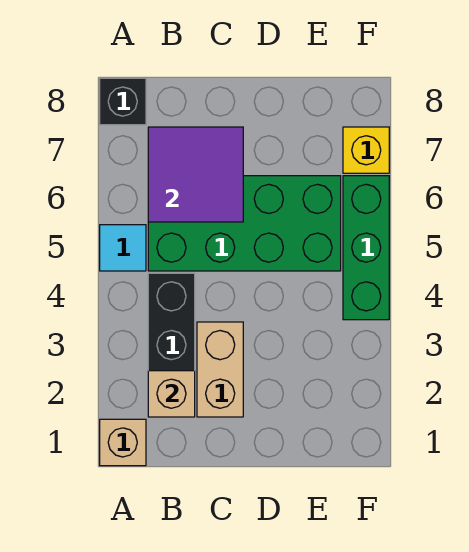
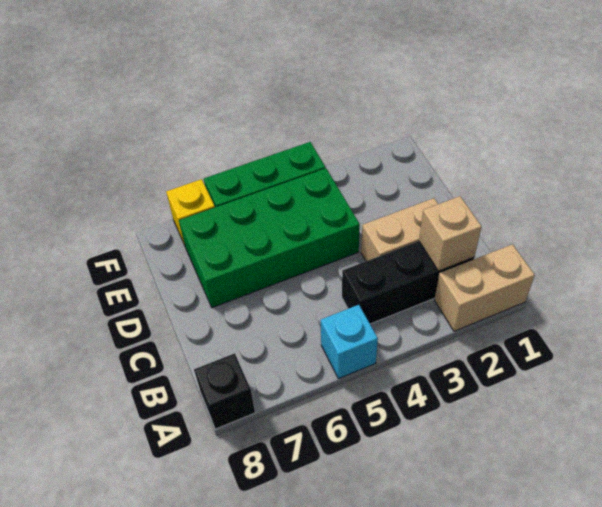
tan brick A1 level 1 -> tan brick A1:A2 level 1
cyan tile A5 level 1 -> cyan brick A5 level 1
green brick B5:E6 level 1 -> green brick D4:E7 level 1
purple tile B6:C7 level 2 -> none

